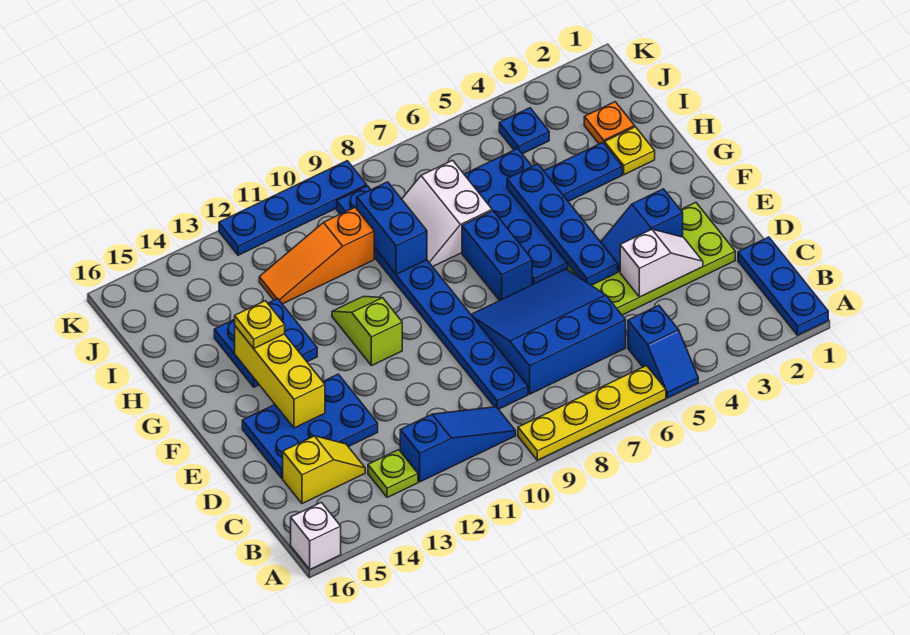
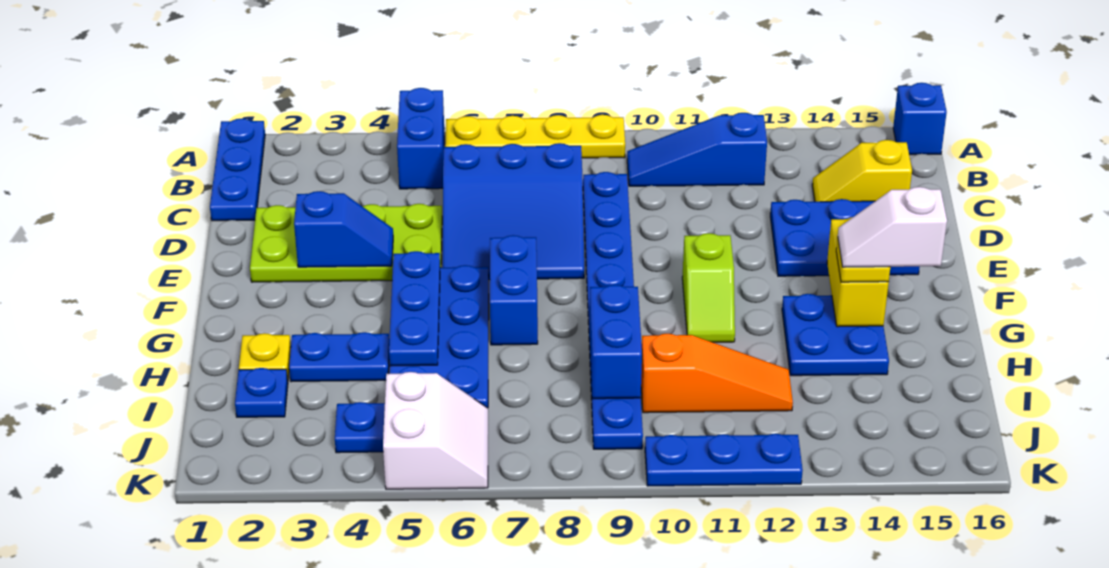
blue slope A5:B5 level 1 top B -> blue brick A5:B5 level 1
white brick A16 level 1 -> blue brick A16 level 1
lime plate B13 level 1 -> none
white slope D3:D4 level 2 top 4 -> white slope G14:G15 level 4 top 15
blue plate E5:H5 level 2 -> blue plate F5:H5 level 2
yellow brick E14:G14 level 2 -> yellow brick F14:G14 level 2
white slope H7:I8 level 1 top 7 -> white slope J5:K6 level 1 top 5
orange plate I2 level 1 -> blue plate I2 level 1
blue plate K9:K12 level 1 -> blue plate K10:K12 level 1

